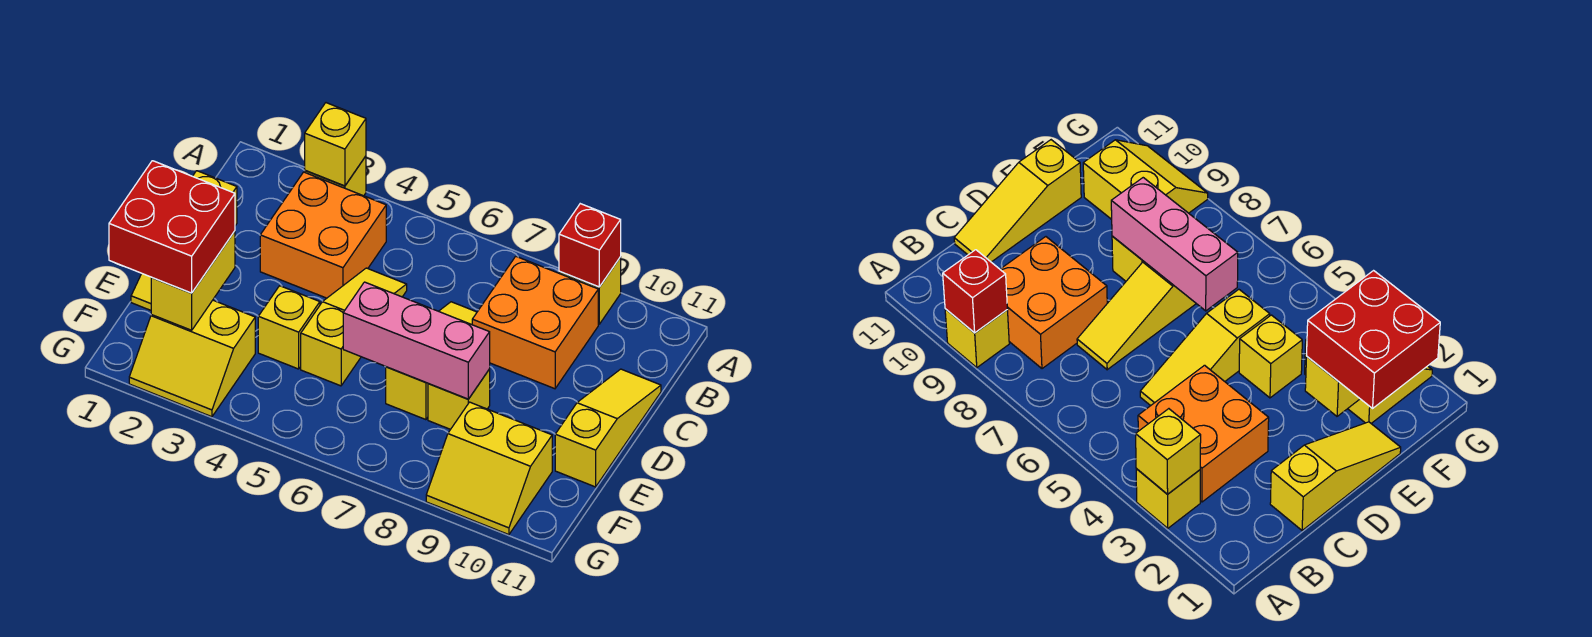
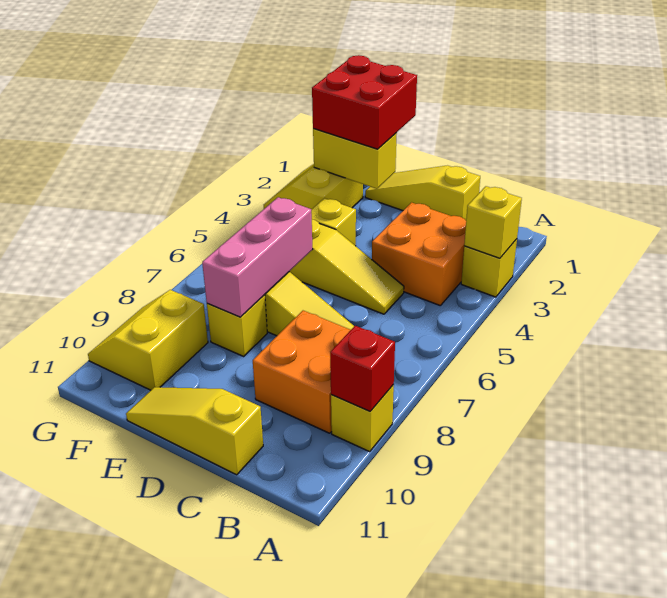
yellow slope C11:E11 level 1 top E -> yellow slope C11:E11 level 1 top C

